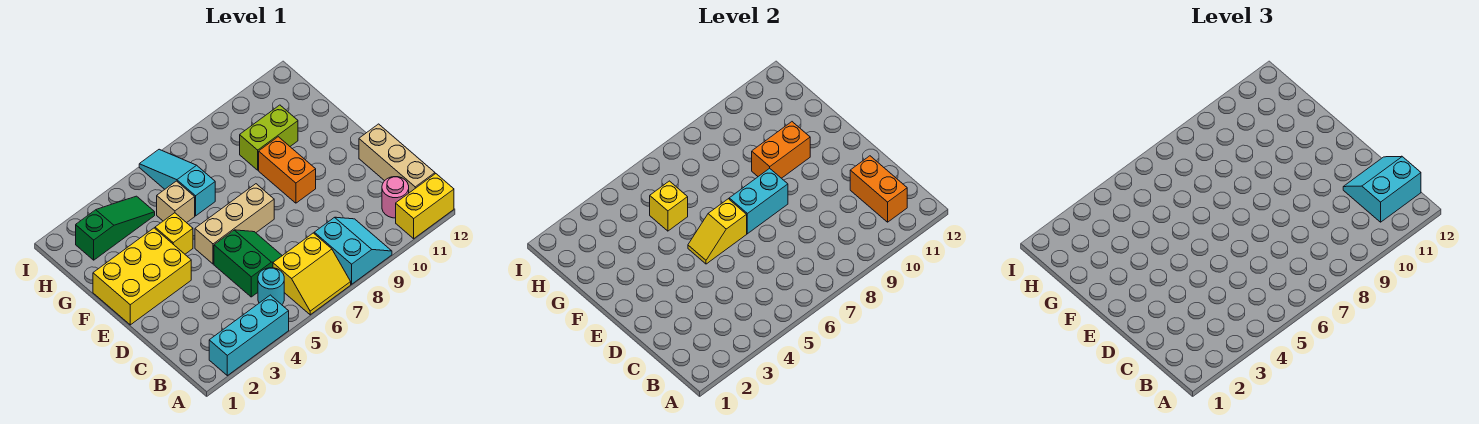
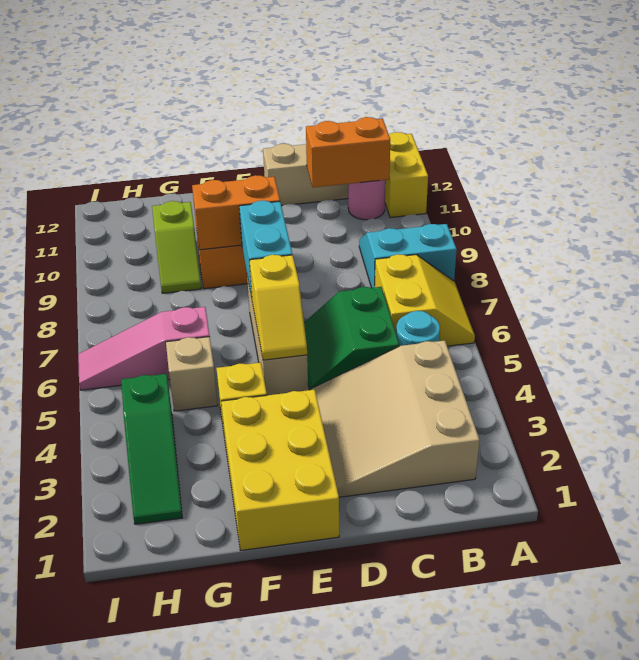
cyan brick A2:A4 level 1 -> none
none -> tan slope B2:D4 level 1 top B
cyan slope B11:C12 level 3 top B -> none
green slope C5:D6 level 1 top 5 -> green slope C5:D6 level 1 top C
orange brick F9:F10 level 2 -> orange brick E9:F9 level 2
yellow brick G5 level 2 -> none
cyan slope G6:I6 level 1 top G -> pink slope G6:I6 level 1 top G
lime brick G9:G10 level 1 -> lime slope G9:G10 level 1 top 10
green slope H2:H4 level 1 top 2 -> green slope H2:H4 level 1 top 4

